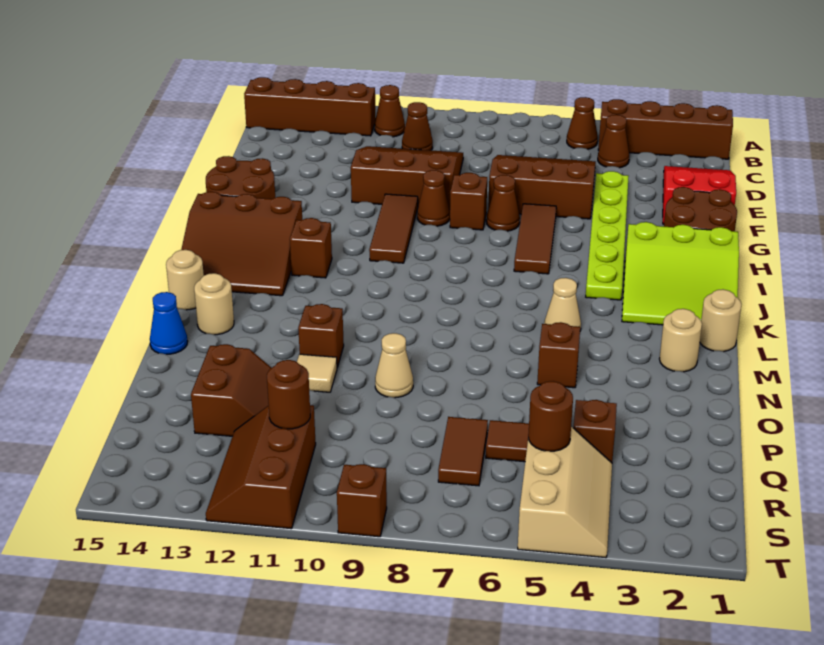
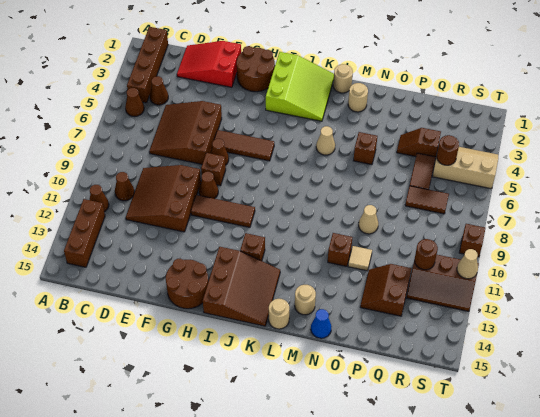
brown brick B12:B15 level 1 -> brown brick B12:B14 level 1
lime plate E4:J4 level 1 -> none
brown slope P12:Q13 level 1 top 13 -> brown slope P12:Q13 level 1 top Q
none -> tan cone T11 level 2

